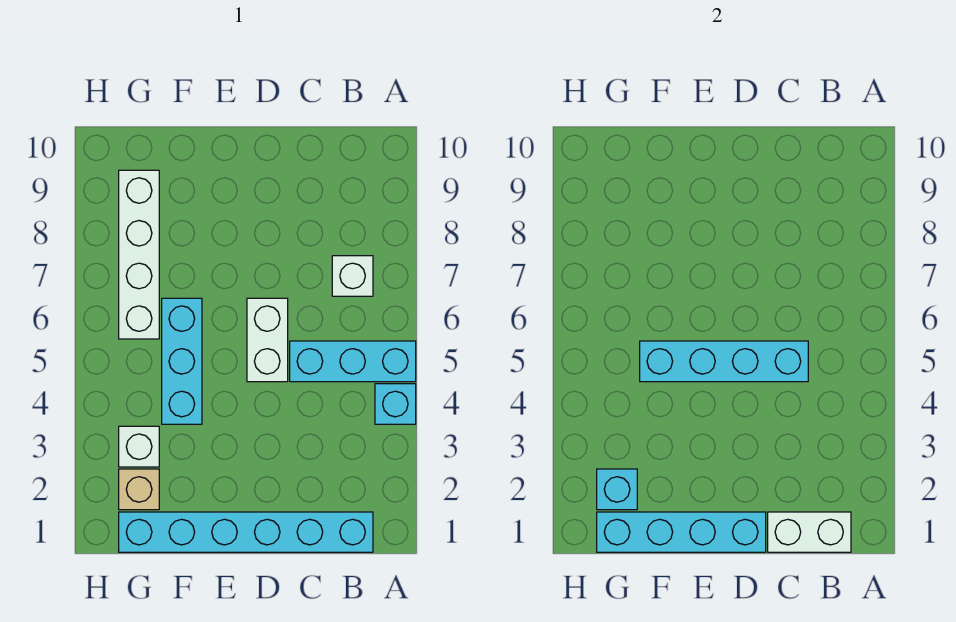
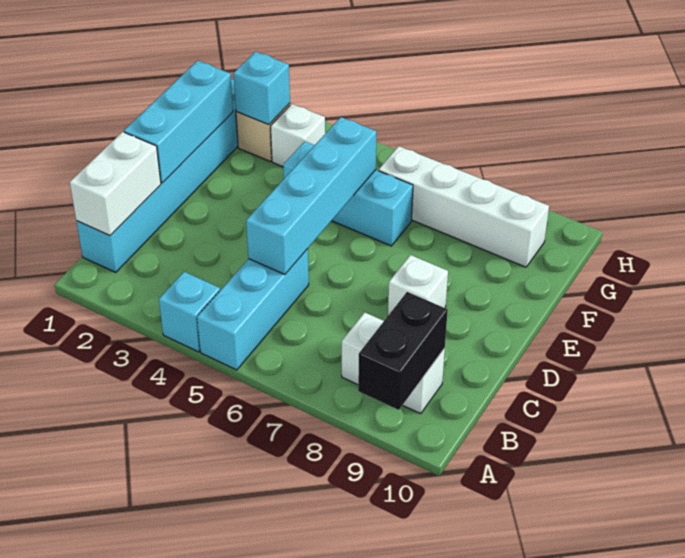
none -> black brick A9:B9 level 2
white brick B7 level 1 -> white brick D8 level 1
cyan brick D1:G1 level 2 -> cyan brick D1:F1 level 2
white brick D5:D6 level 1 -> white brick B8:B9 level 1

